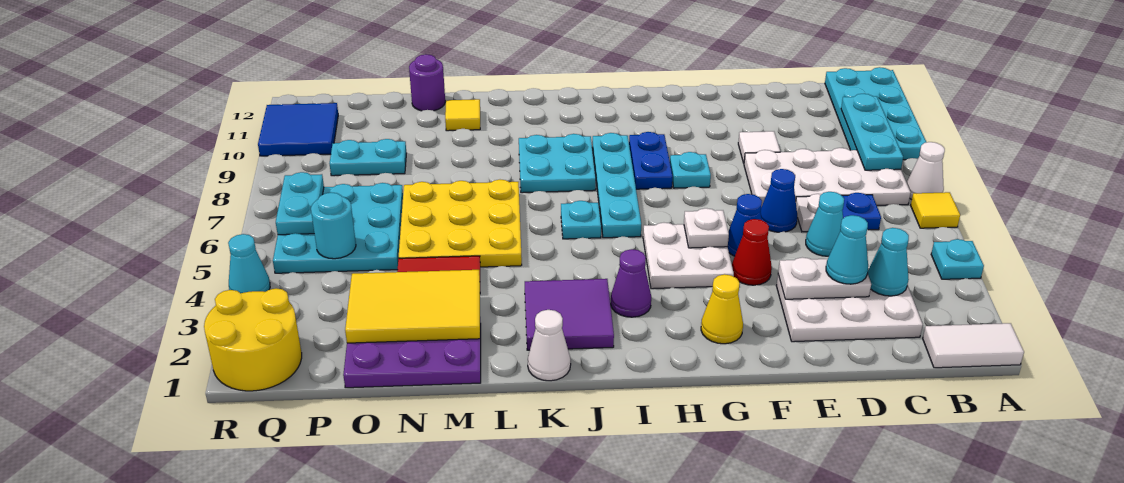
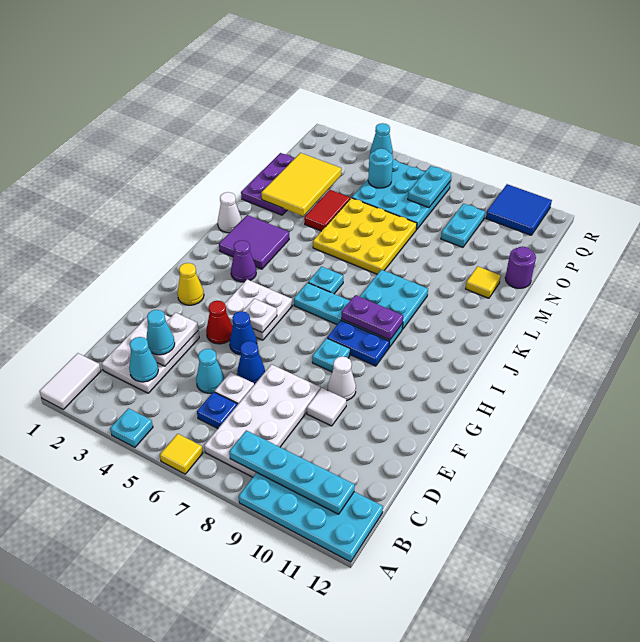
white cone A7 level 1 -> white cone F9 level 1
cyan plate B8:B10 level 2 -> cyan plate B8:B11 level 2
none -> purple plate I8:I9 level 2
yellow round brick Q1:R2 level 1 -> none
cyan plate Q6:Q7 level 2 -> cyan plate P7:Q7 level 2

